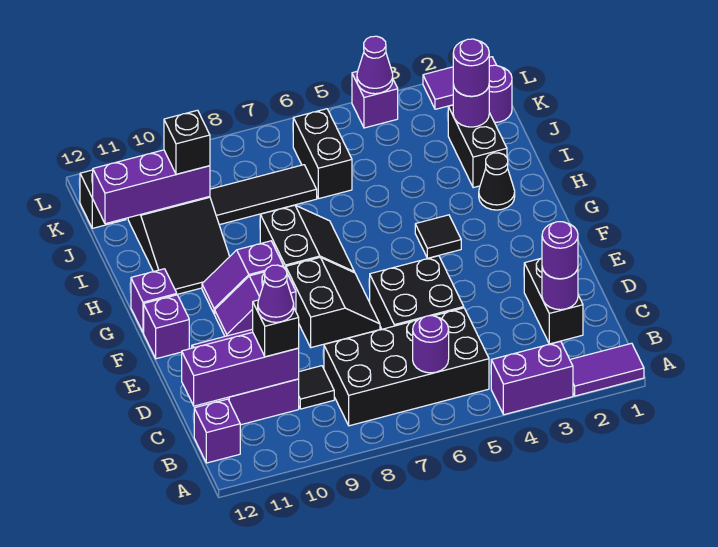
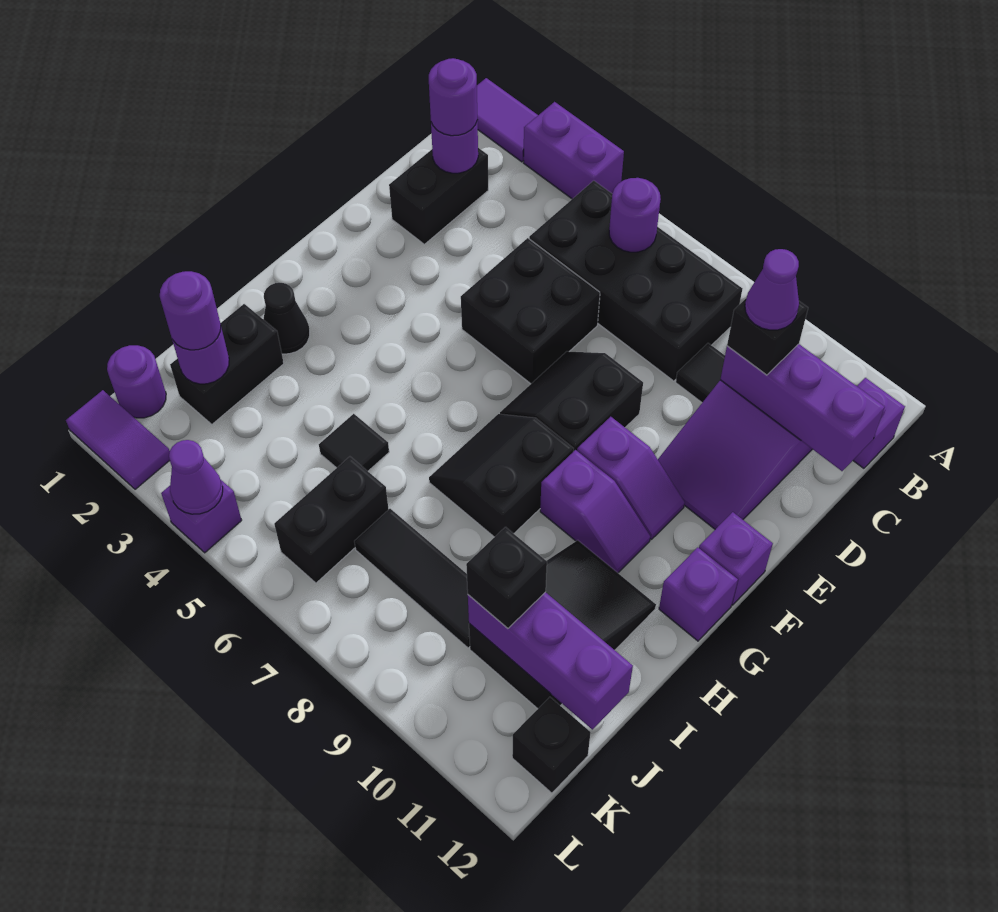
black tile G4 level 1 -> black tile I5 level 1

